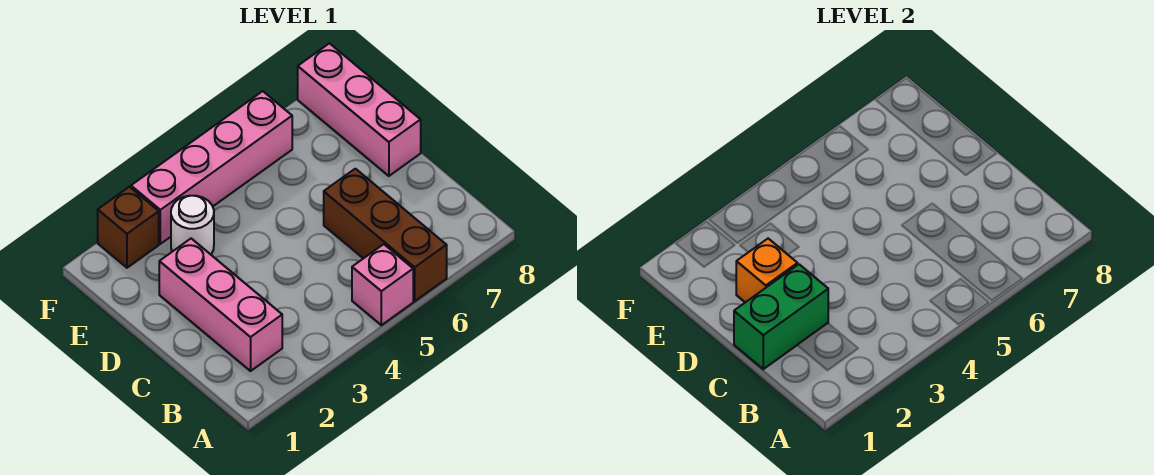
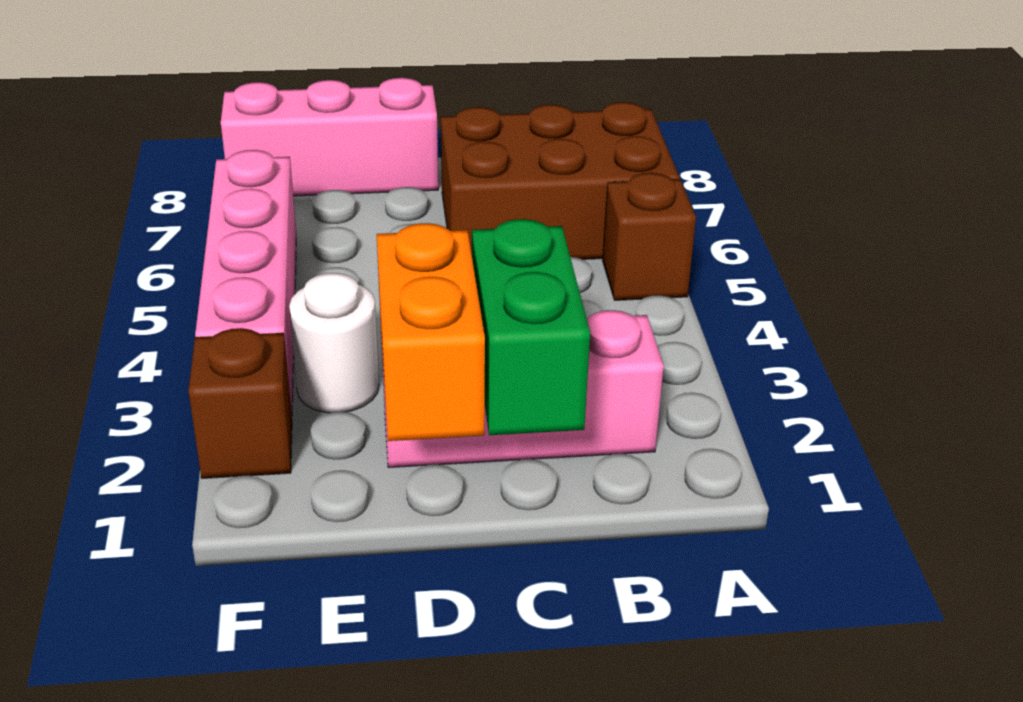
pink brick A5 level 1 -> brown brick A5 level 1
brown brick A6:C6 level 1 -> brown brick A6:C7 level 1
orange brick D2 level 2 -> orange brick D1:D2 level 2

